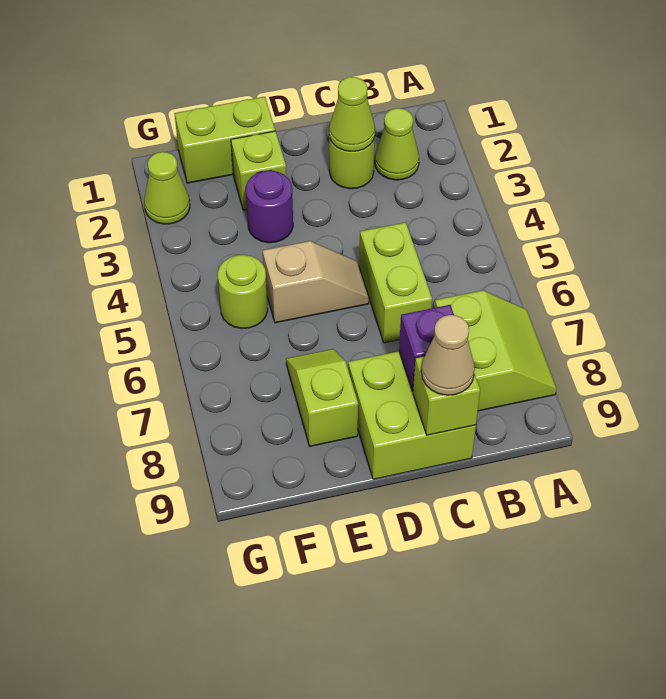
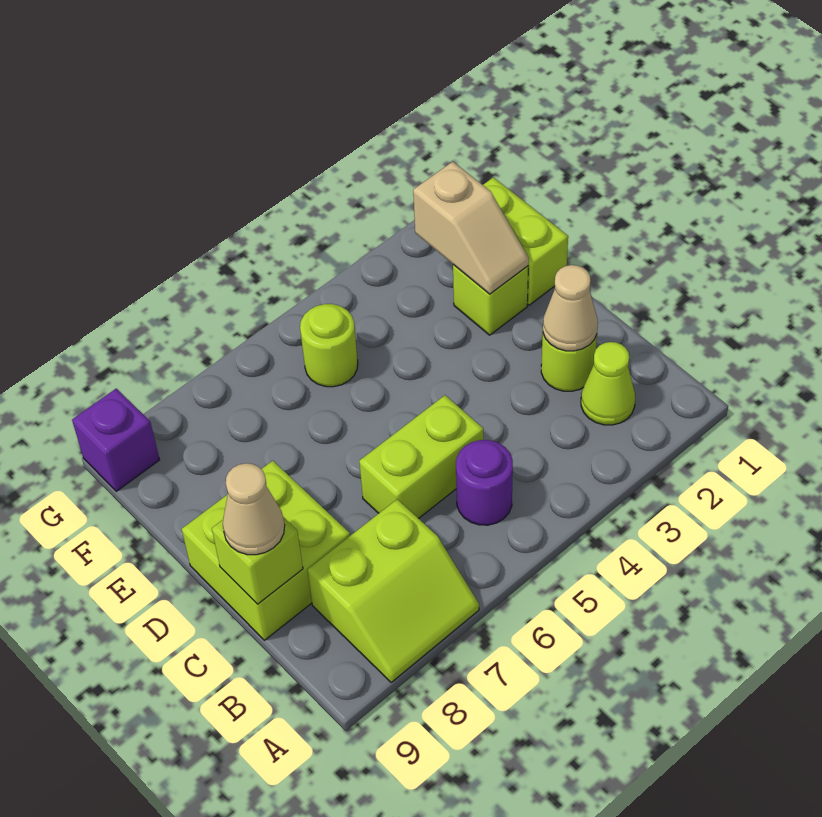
lime cone C2 level 2 -> tan cone C2 level 2
purple brick C8 level 2 -> purple brick G9 level 1
tan slope D5:E5 level 1 top E -> tan slope E2:F2 level 2 top F
purple round brick E3 level 1 -> purple round brick B5 level 1
lime slope E7:E8 level 1 top 8 -> none
lime cone G2 level 1 -> none

